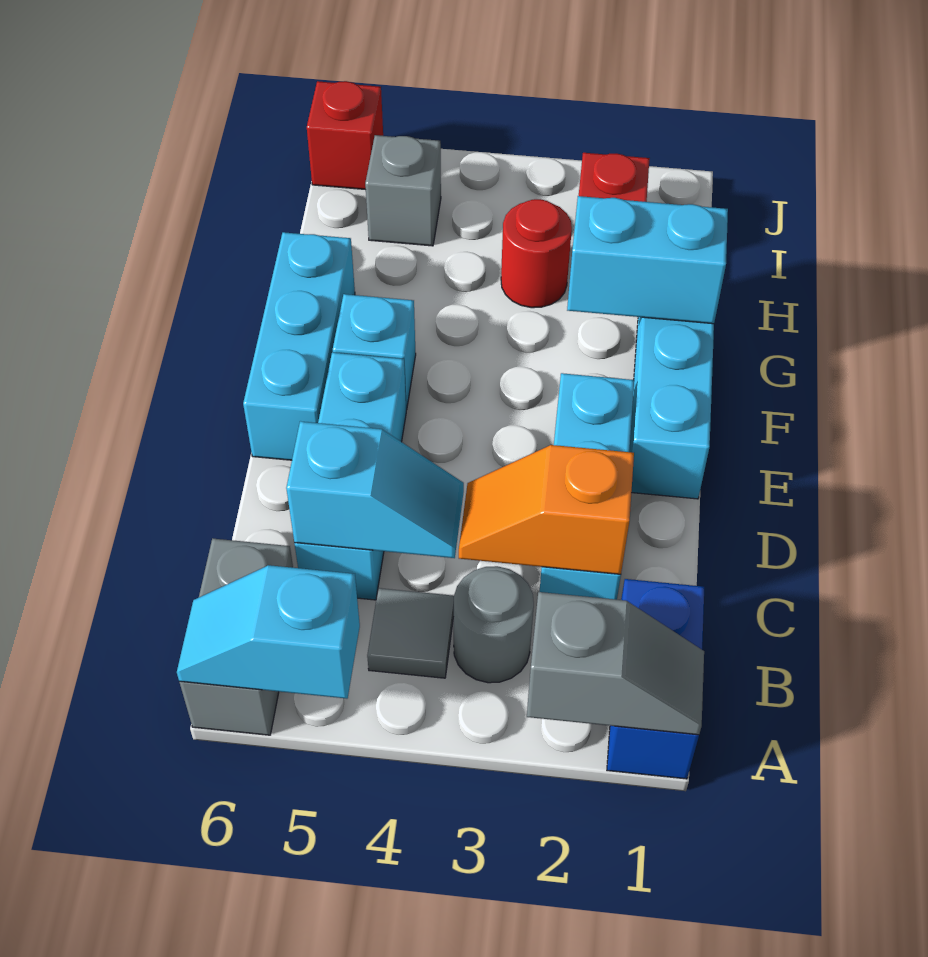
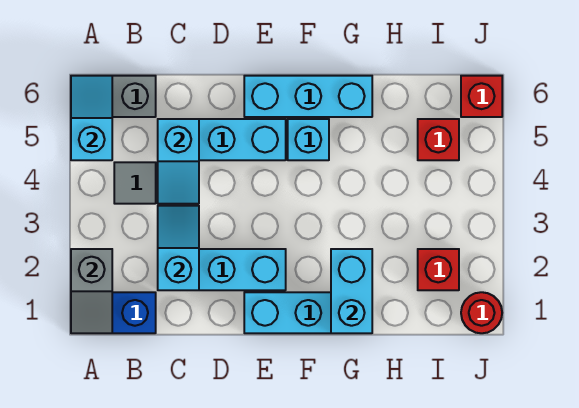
grey round brick B3 level 1 -> none
orange slope C2:C3 level 2 top 2 -> cyan slope C2:C3 level 2 top 2
red round brick H3 level 1 -> red round brick J1 level 1
grey brick I5 level 1 -> red brick I5 level 1

